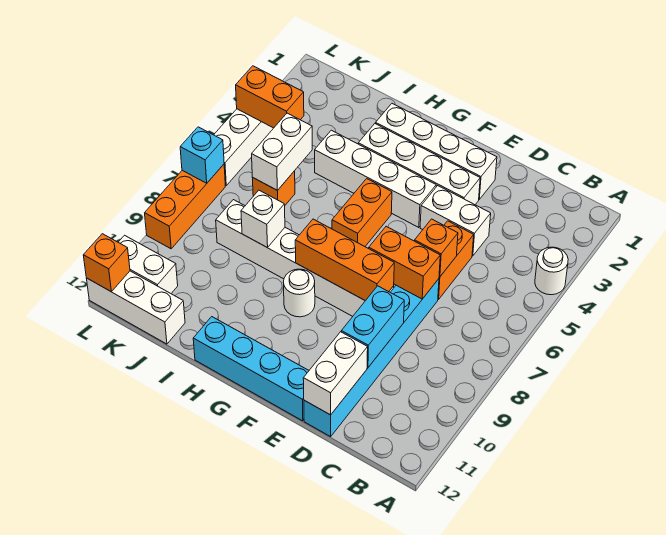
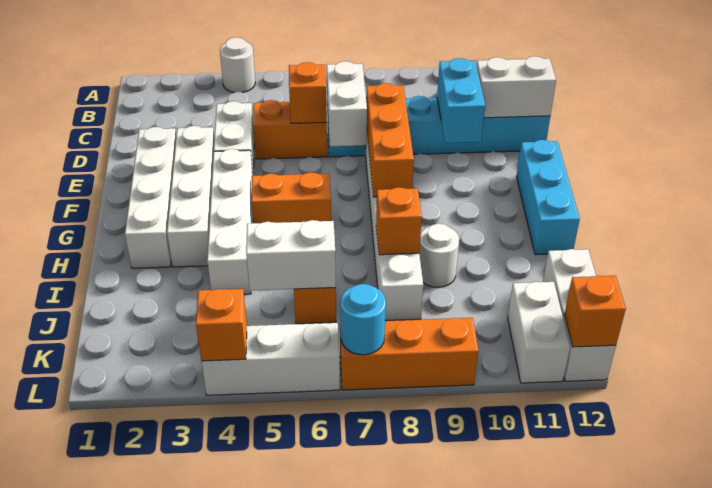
orange brick D7:E7 level 2 -> white brick D7:E7 level 2
cyan brick D9:D10 level 2 -> cyan brick D10:E10 level 2
cyan brick E12:H12 level 1 -> cyan brick F12:H12 level 1
white round brick G9 level 1 -> white round brick I9 level 1
white brick I8 level 2 -> orange brick I8 level 2
orange brick K4:L4 level 2 -> orange brick L4 level 2
cyan brick L7 level 2 -> cyan round brick L7 level 2

